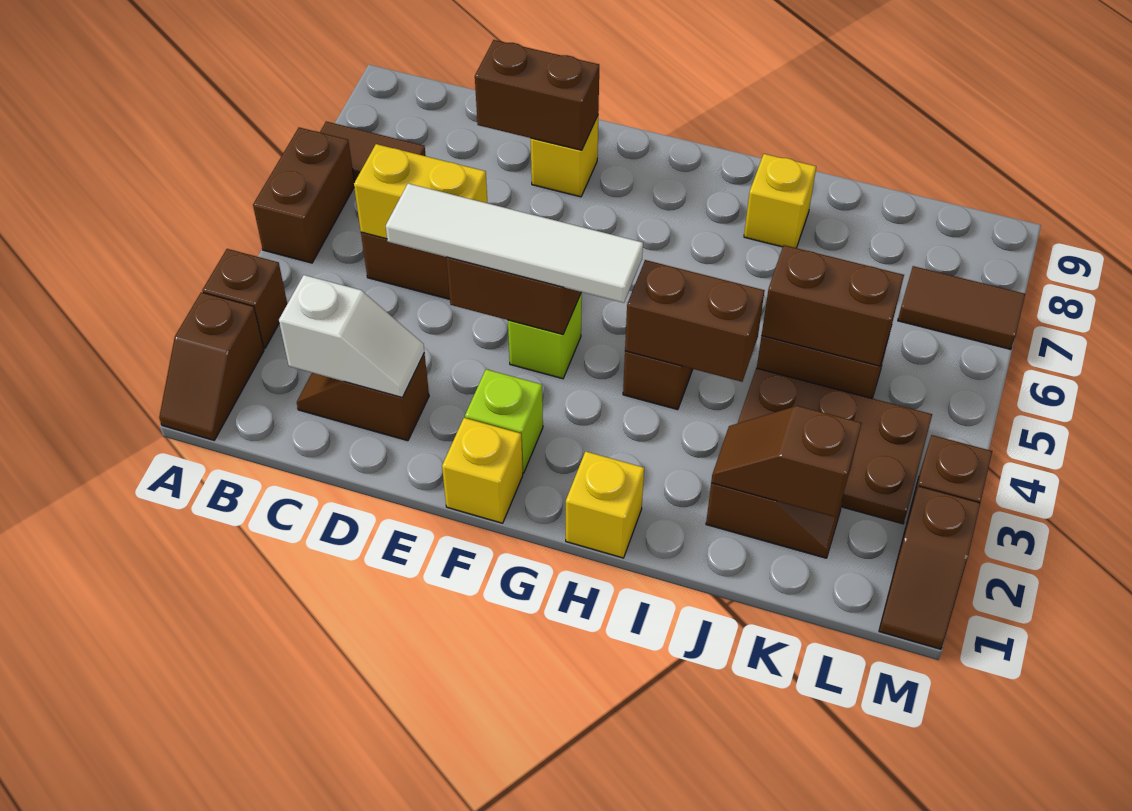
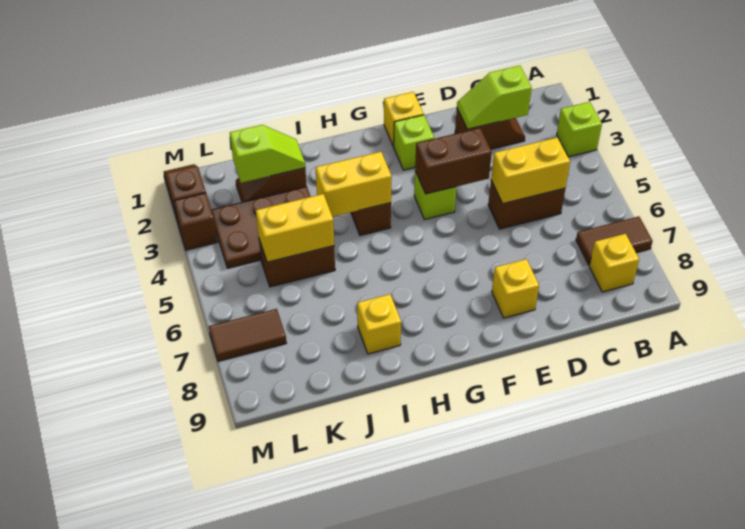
brown slope A1:A2 level 1 top 2 -> none
brown brick A3 level 1 -> lime brick A3 level 1
brown brick A5:A6 level 1 -> none
white slope C2:D2 level 2 top C -> lime slope C2:D2 level 2 top C
white tile D4:G4 level 3 -> none
brown brick D8:E8 level 2 -> none
yellow brick H1 level 1 -> yellow brick B8 level 1
brown brick H4:I4 level 2 -> yellow brick H4:I4 level 2
brown slope J2:K2 level 2 top K -> lime slope J2:K2 level 2 top K
brown brick J5:K5 level 2 -> yellow brick J5:K5 level 2

